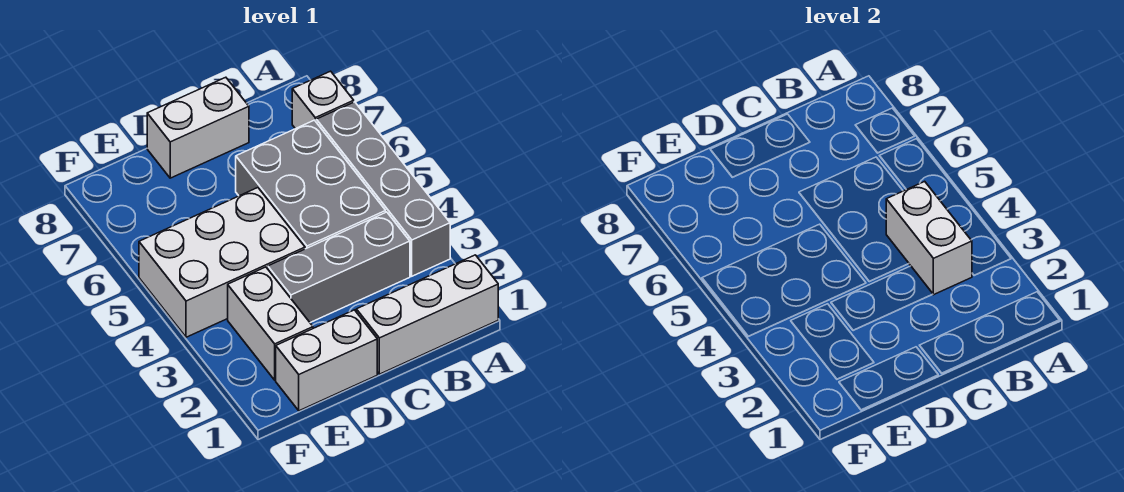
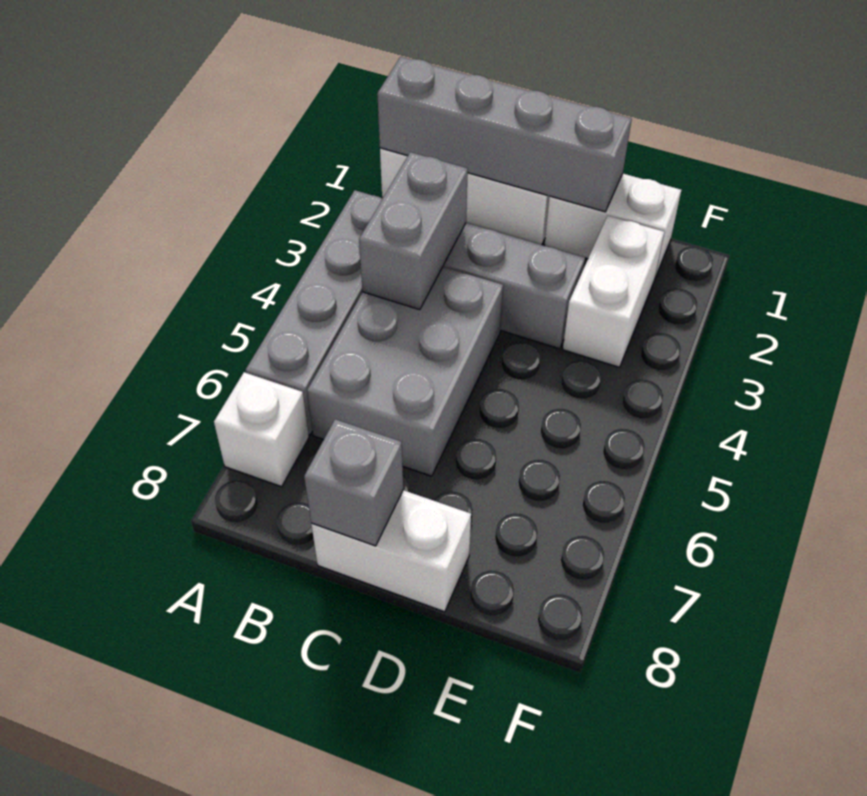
none -> grey brick A1:D1 level 2
white brick B3:B4 level 2 -> grey brick B3:B4 level 2
none -> grey brick C8 level 2
white brick D4:F5 level 1 -> none

